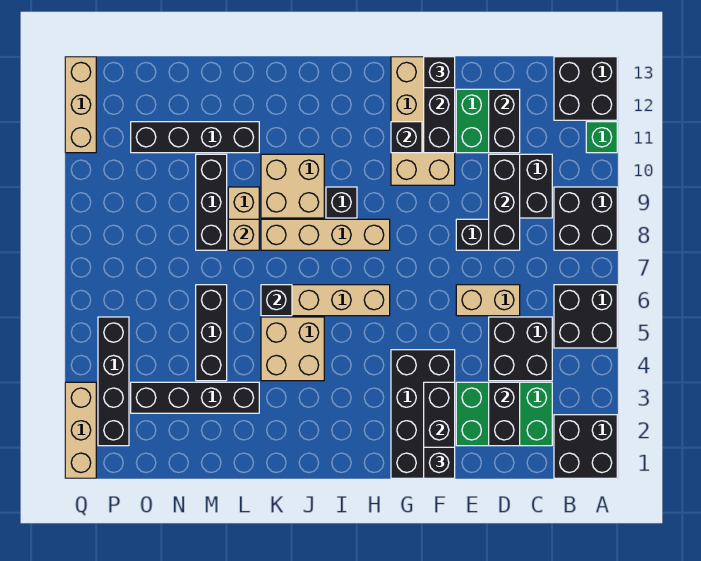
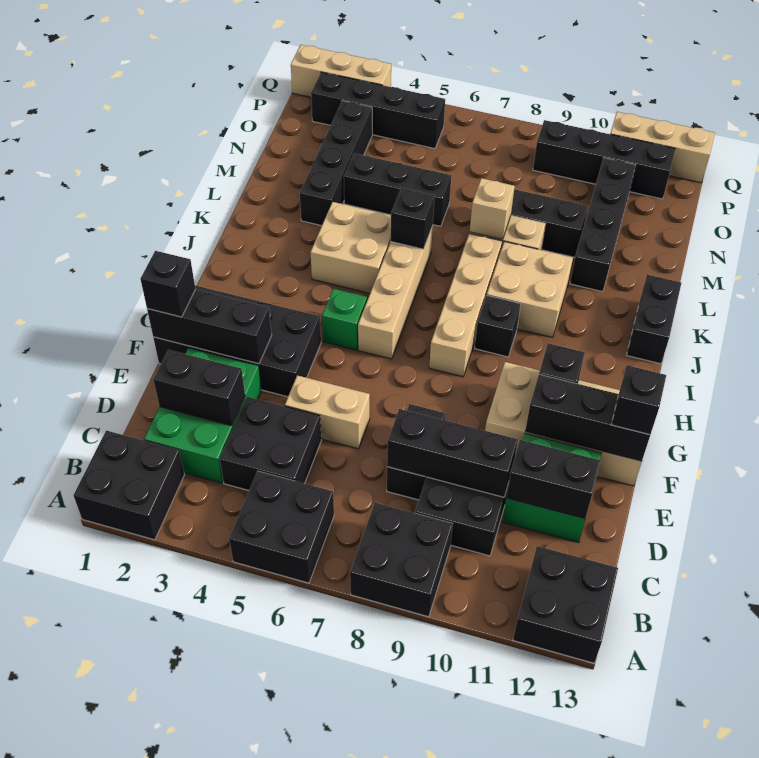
green brick A11 level 1 -> green brick H5 level 1
tan brick D6:E6 level 1 -> tan brick E5:E6 level 1
none -> black brick J13:K13 level 1
none -> black brick P9:P12 level 1

